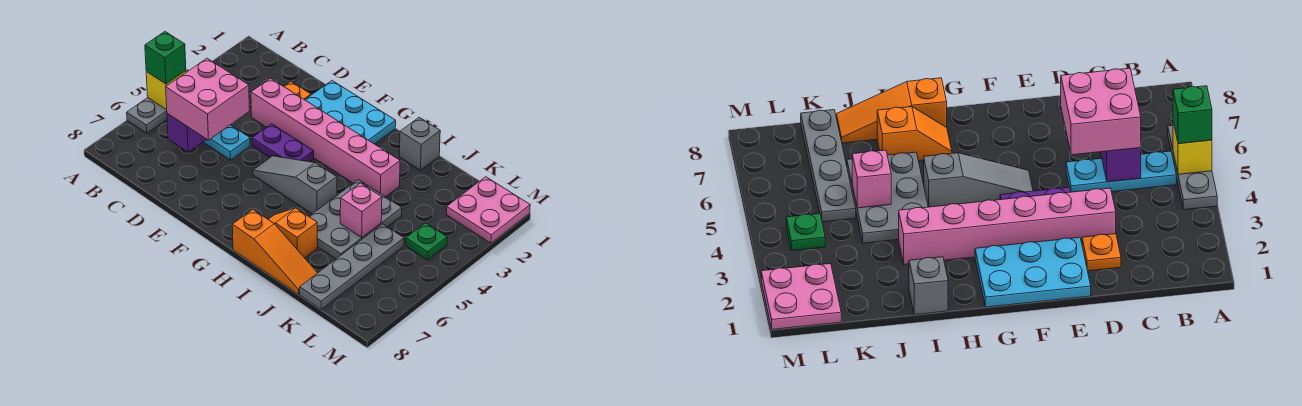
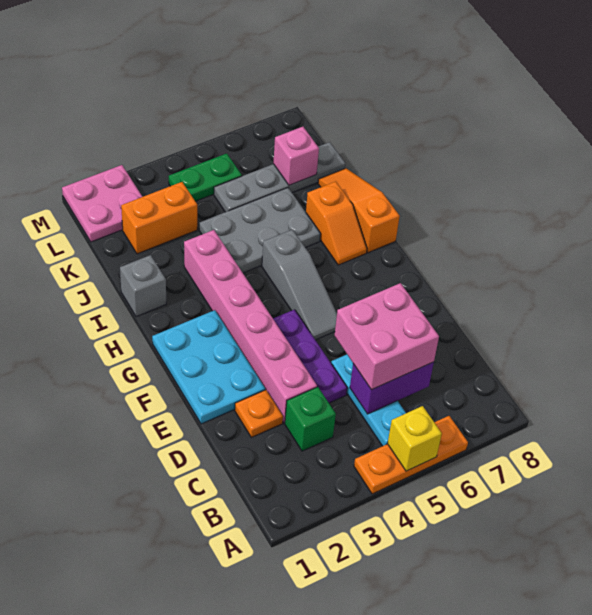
grey plate A4:A6 level 1 -> orange plate A4:A6 level 1
green brick A5 level 3 -> green brick C3 level 1
purple plate E4:F4 level 1 -> purple plate D4:F4 level 1
pink brick J5 level 2 -> pink brick K7 level 2
none -> orange brick K2:K3 level 1
green plate L4 level 1 -> green plate L4:L5 level 1

